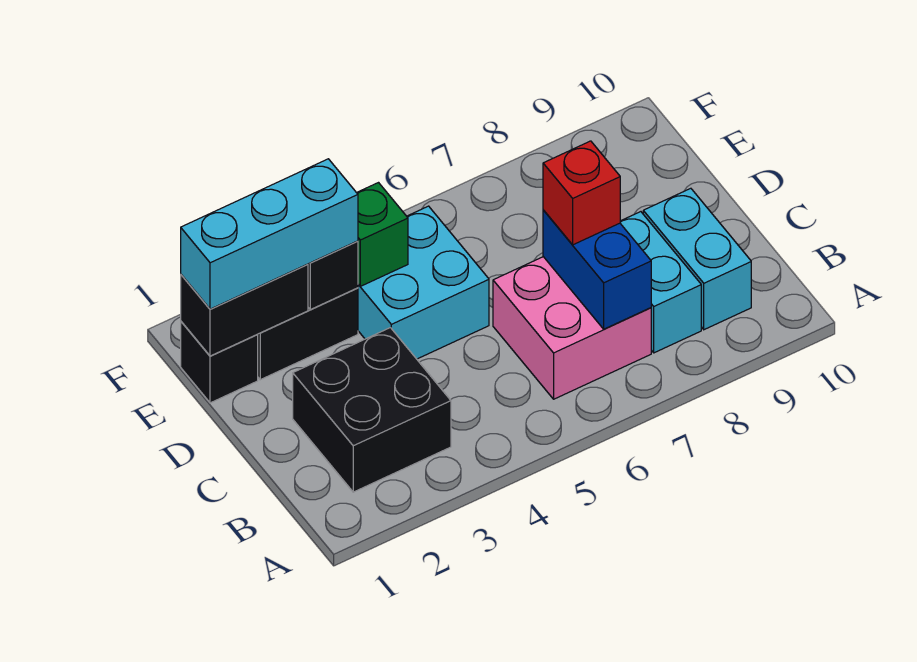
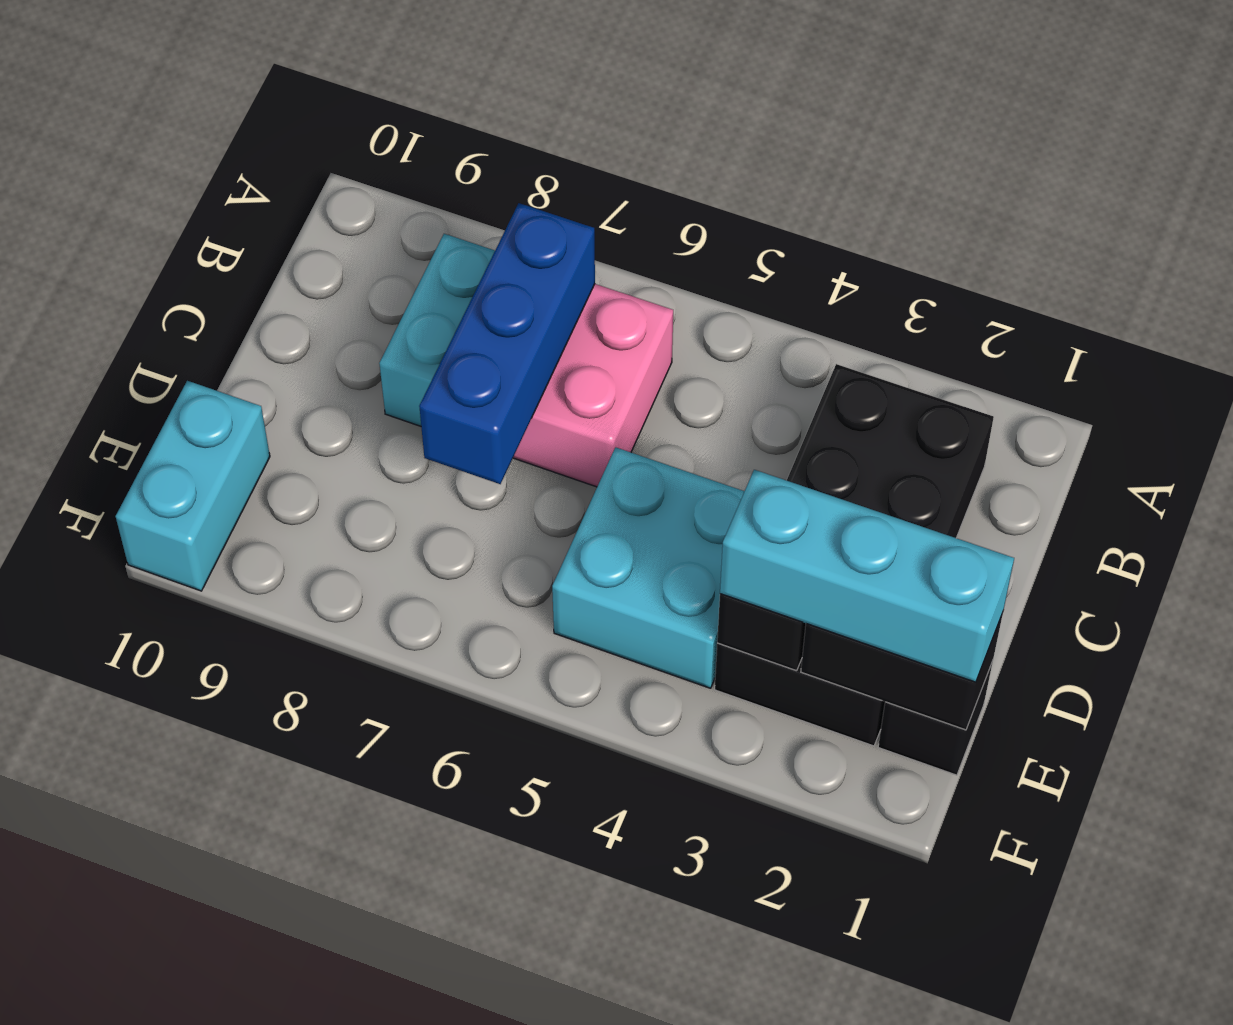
blue brick B7:C7 level 2 -> blue brick B7:D7 level 2
cyan brick B9:C9 level 1 -> cyan brick E10:F10 level 1
red brick C7 level 3 -> none
green brick E4 level 2 -> none

